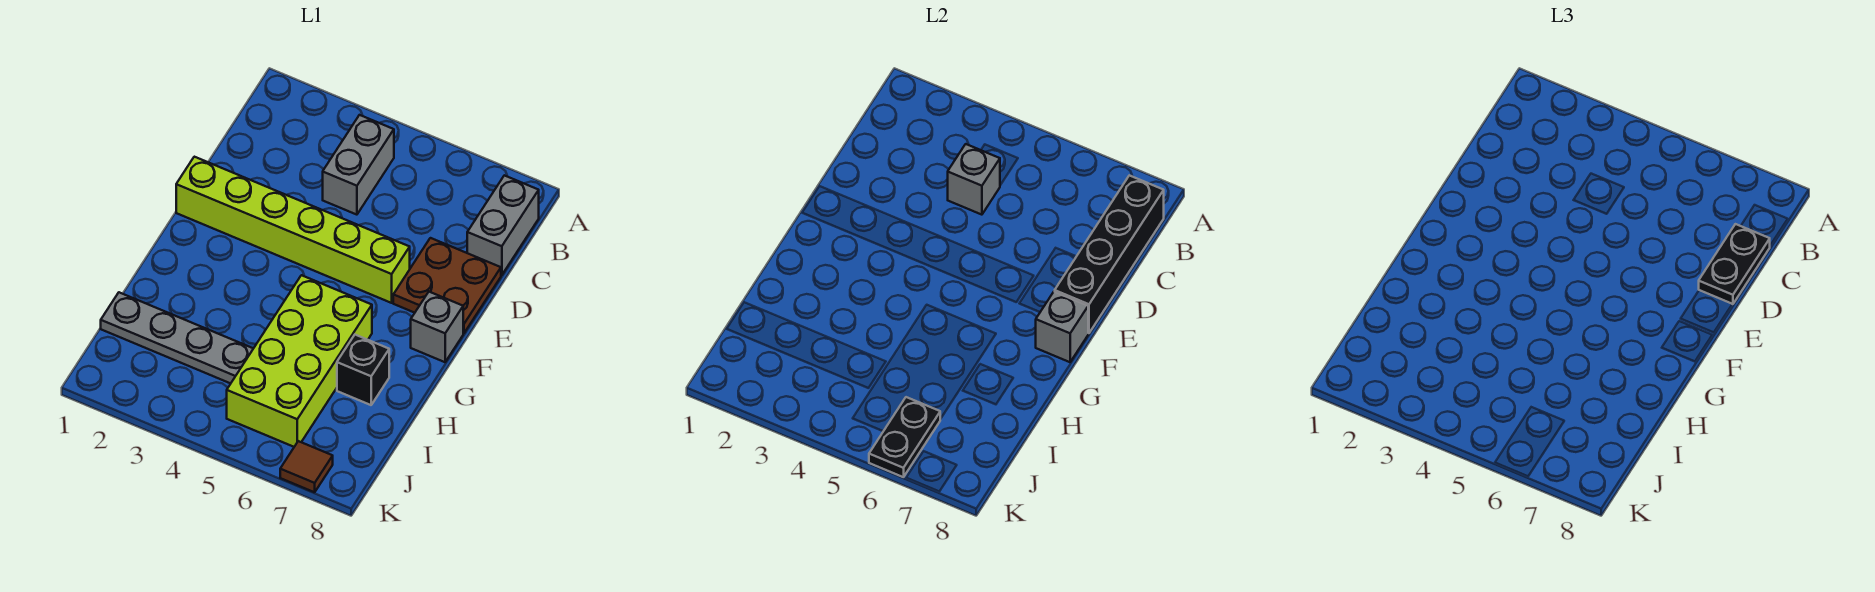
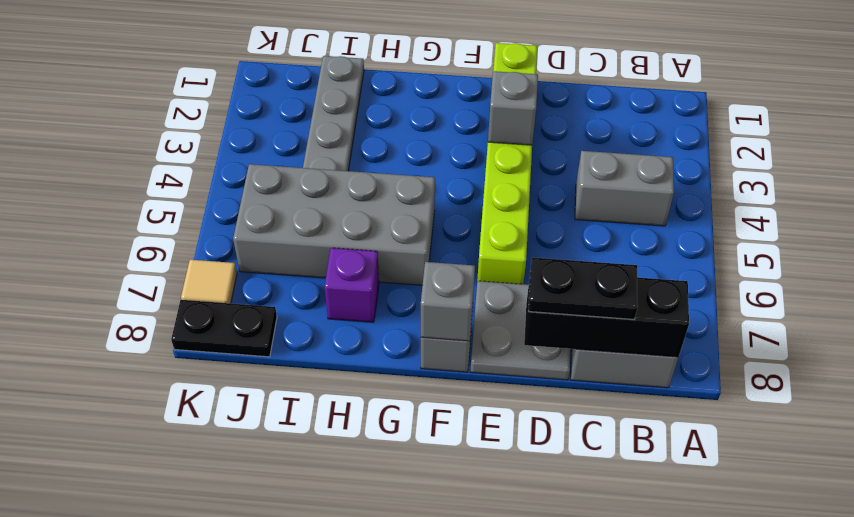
black brick B8:E8 level 2 -> black brick B8:D8 level 2
grey brick C4 level 2 -> grey brick E3 level 2
brown plate D7:E8 level 1 -> grey plate D7:E8 level 1
lime brick G5:J6 level 1 -> grey brick G5:J6 level 1
black brick H7 level 1 -> purple brick H7 level 1
black plate J6:K6 level 2 -> black plate J8:K8 level 1
brown tile K7 level 1 -> tan tile K7 level 1

